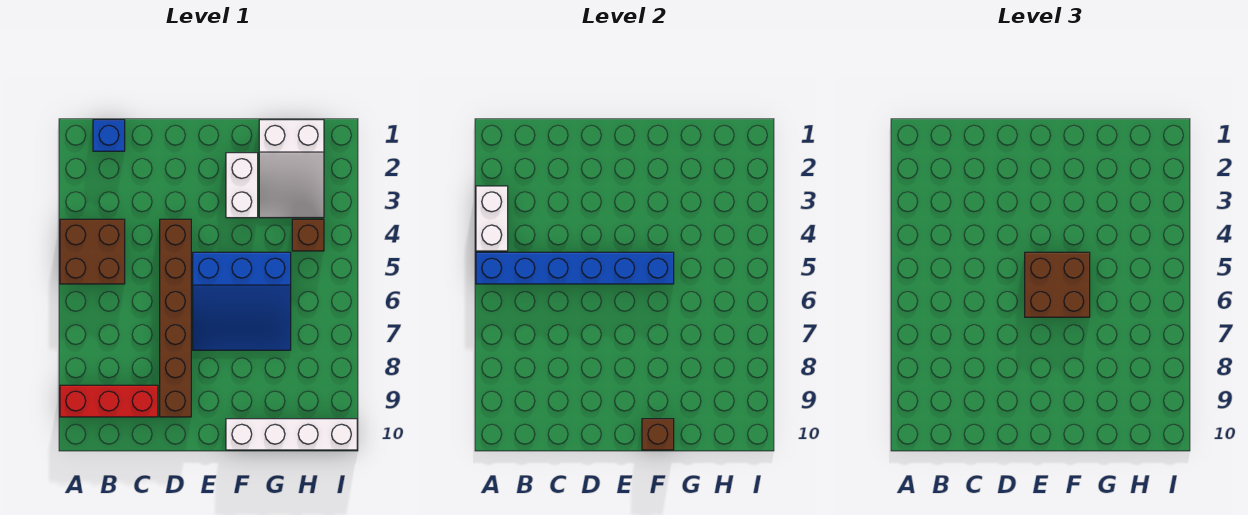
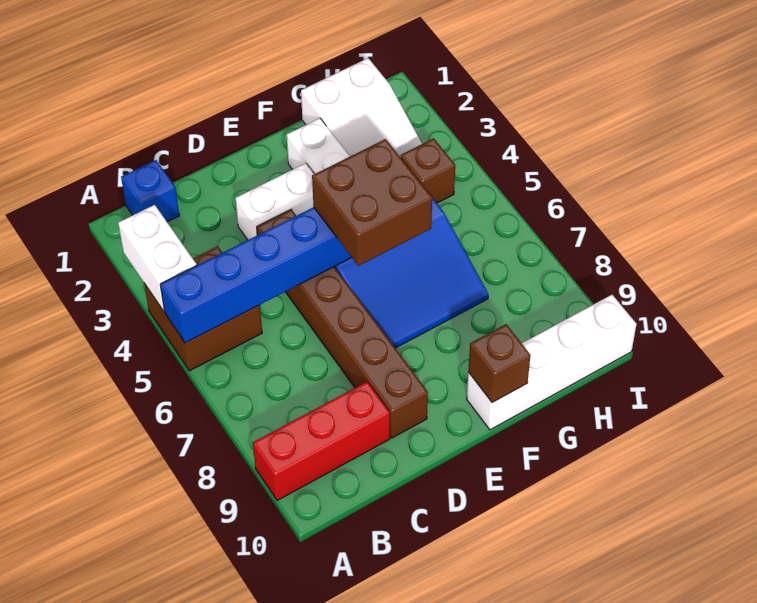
none -> white brick D3:E3 level 1

